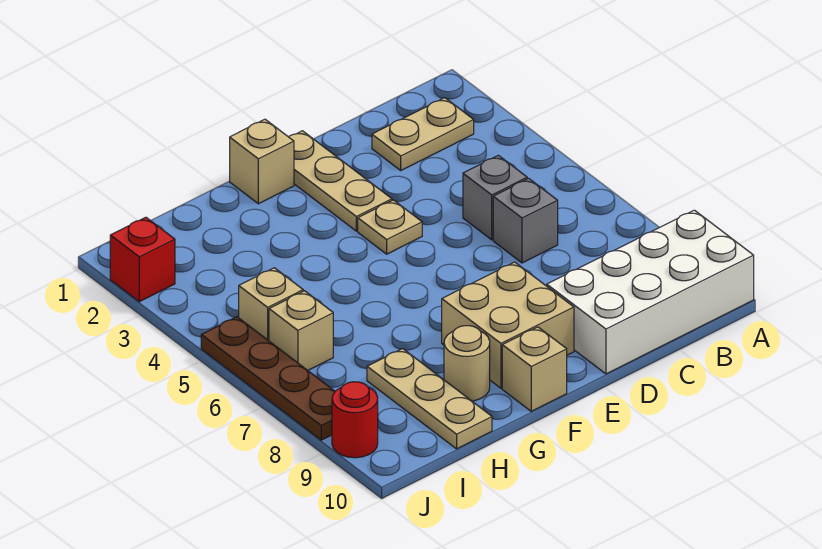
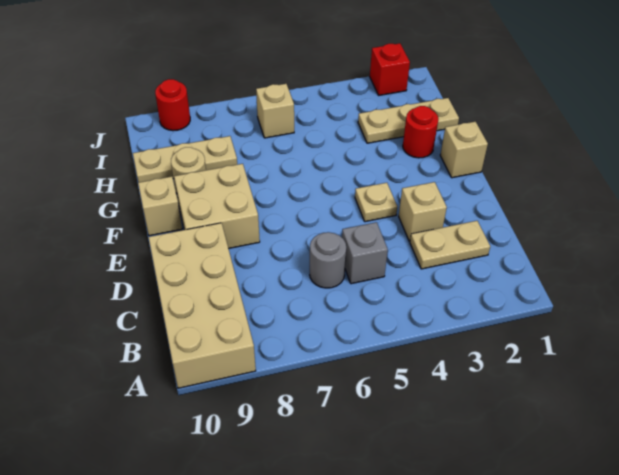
white brick A9:D10 level 1 -> tan brick A9:D10 level 1
tan plate B2:C2 level 1 -> tan plate C2:C3 level 1
grey brick C6 level 1 -> grey round brick C6 level 1
tan plate E1:E3 level 1 -> tan plate H1:H3 level 1
none -> red round brick G2 level 1
tan brick I5 level 1 -> tan brick D3 level 1
brown plate J5:J8 level 1 -> none

